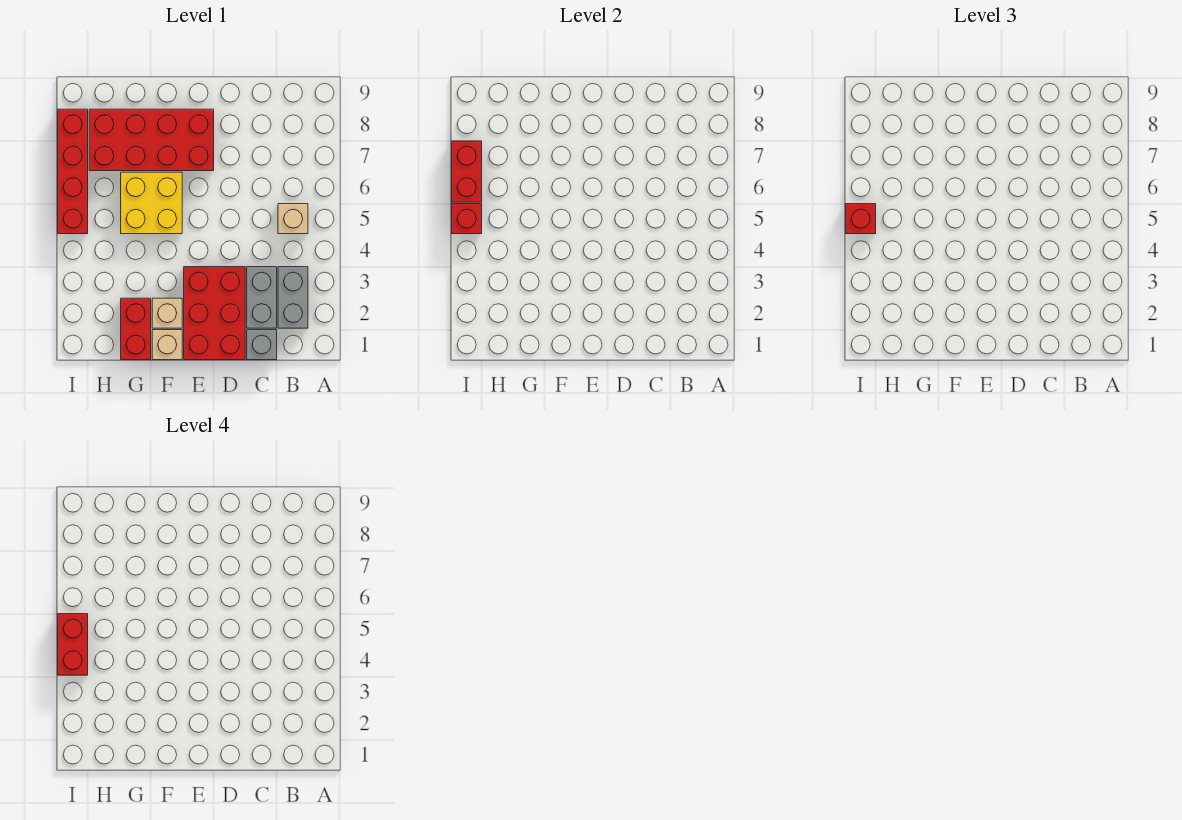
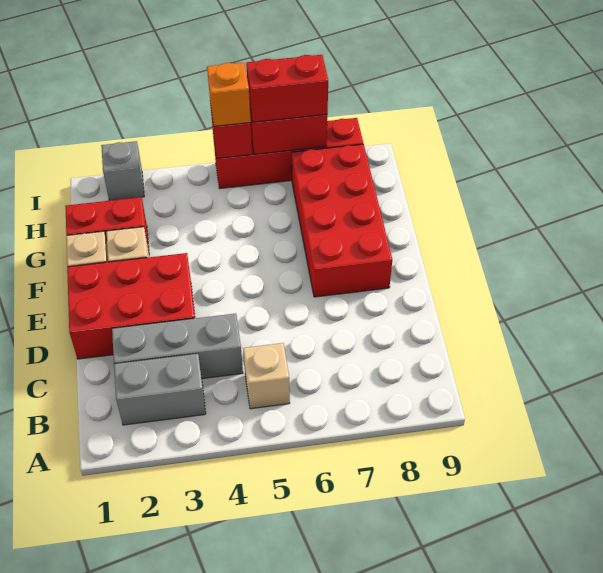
grey brick C1 level 1 -> grey brick I2 level 1
grey brick C2:C3 level 1 -> grey brick C2:C4 level 1
yellow brick F5:G6 level 1 -> none
red brick I4:I5 level 4 -> red brick I6:I7 level 3
red brick I5 level 3 -> orange brick I5 level 3

